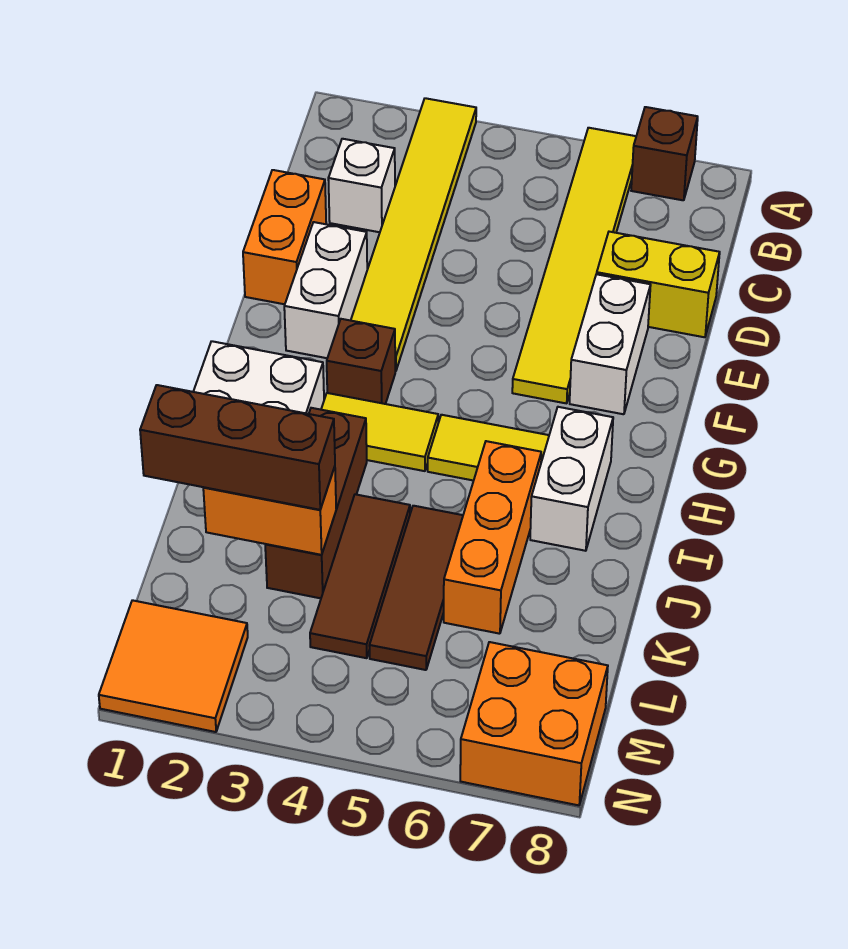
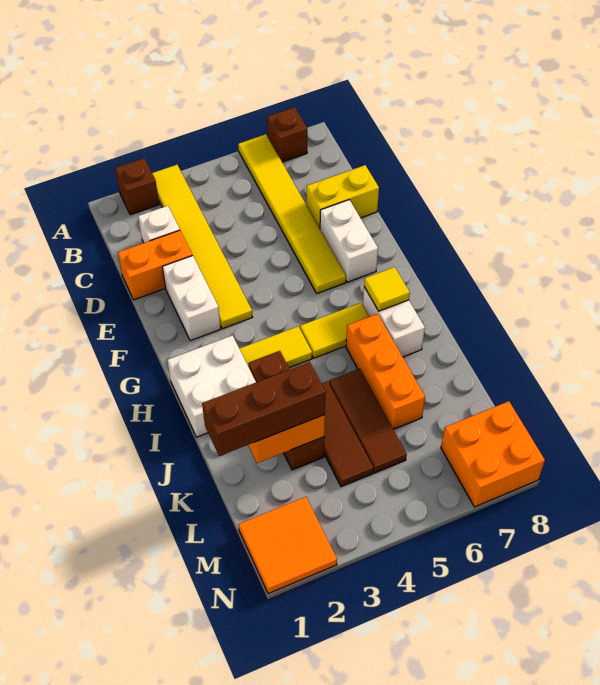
orange brick D1:E1 level 1 -> orange brick D1:D2 level 1
brown brick G3 level 1 -> brown brick A2 level 1
none -> yellow tile H7 level 2

